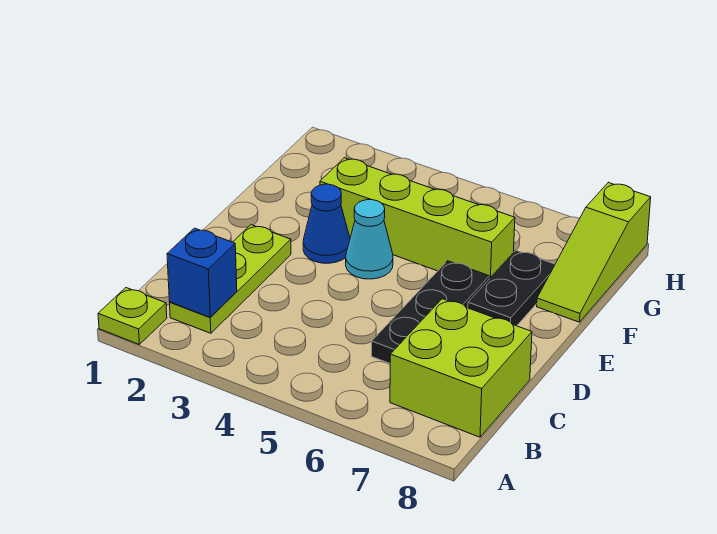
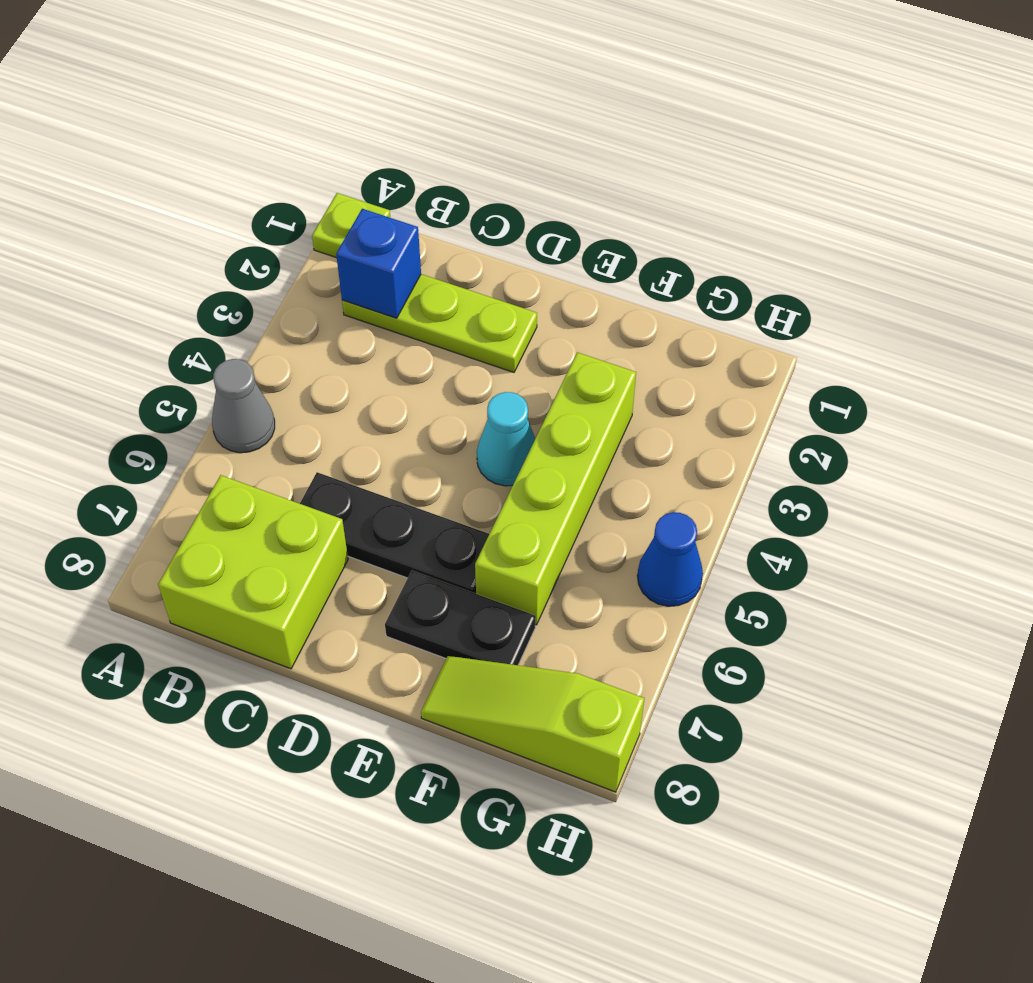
none -> grey cone A5 level 1
blue cone E3 level 1 -> blue cone H5 level 1

